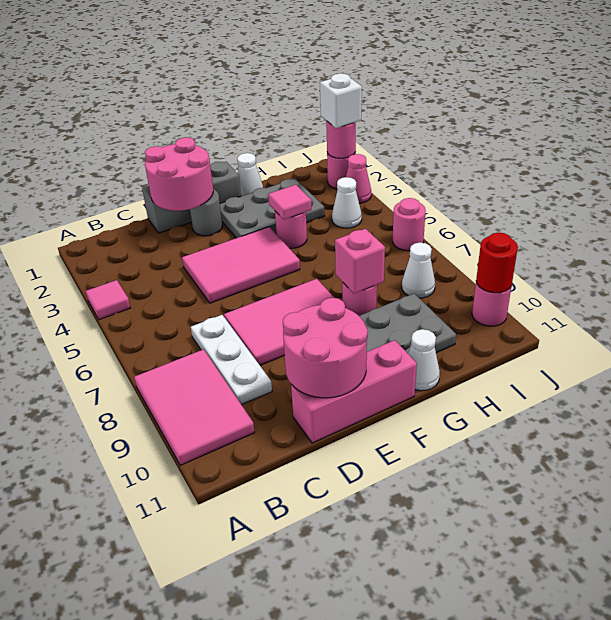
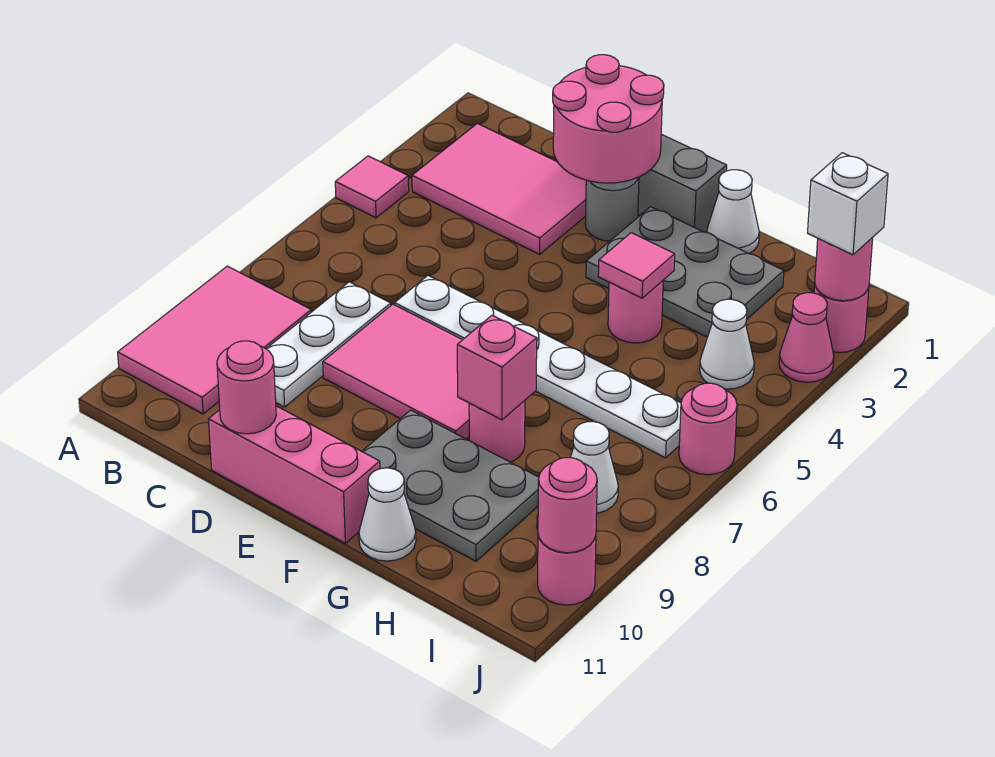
pink tile D4:F5 level 1 -> pink tile B2:D3 level 1
none -> white plate D6:I6 level 1
pink round brick D10:E11 level 2 -> pink round brick D11 level 2
red round brick J10 level 2 -> pink round brick J10 level 2

